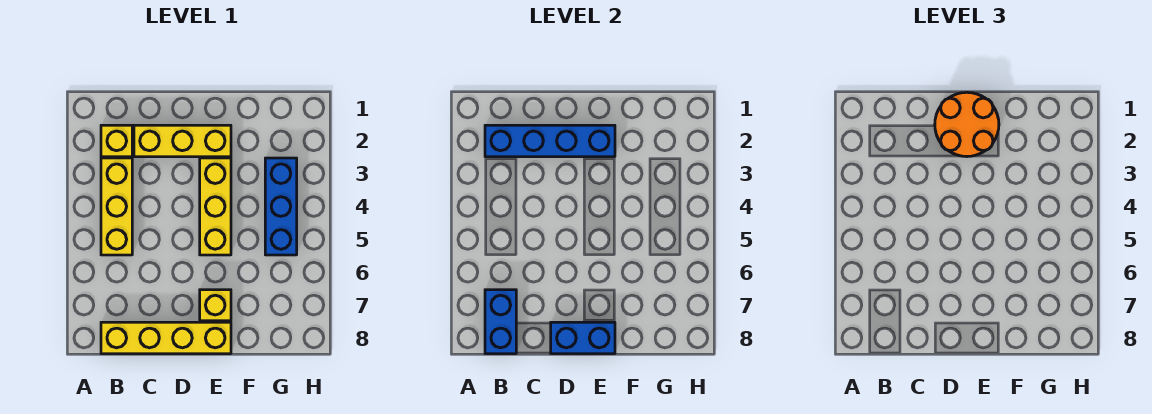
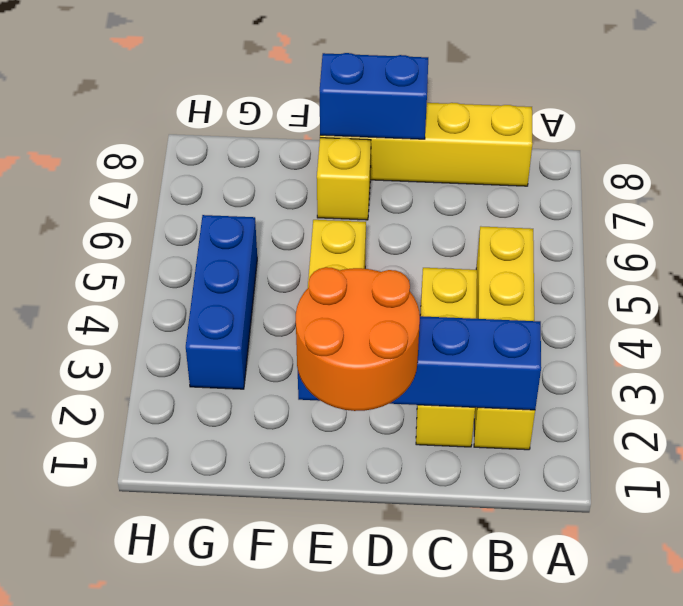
blue brick B7:B8 level 2 -> none
yellow brick C2:E2 level 1 -> yellow brick C2:C4 level 1

